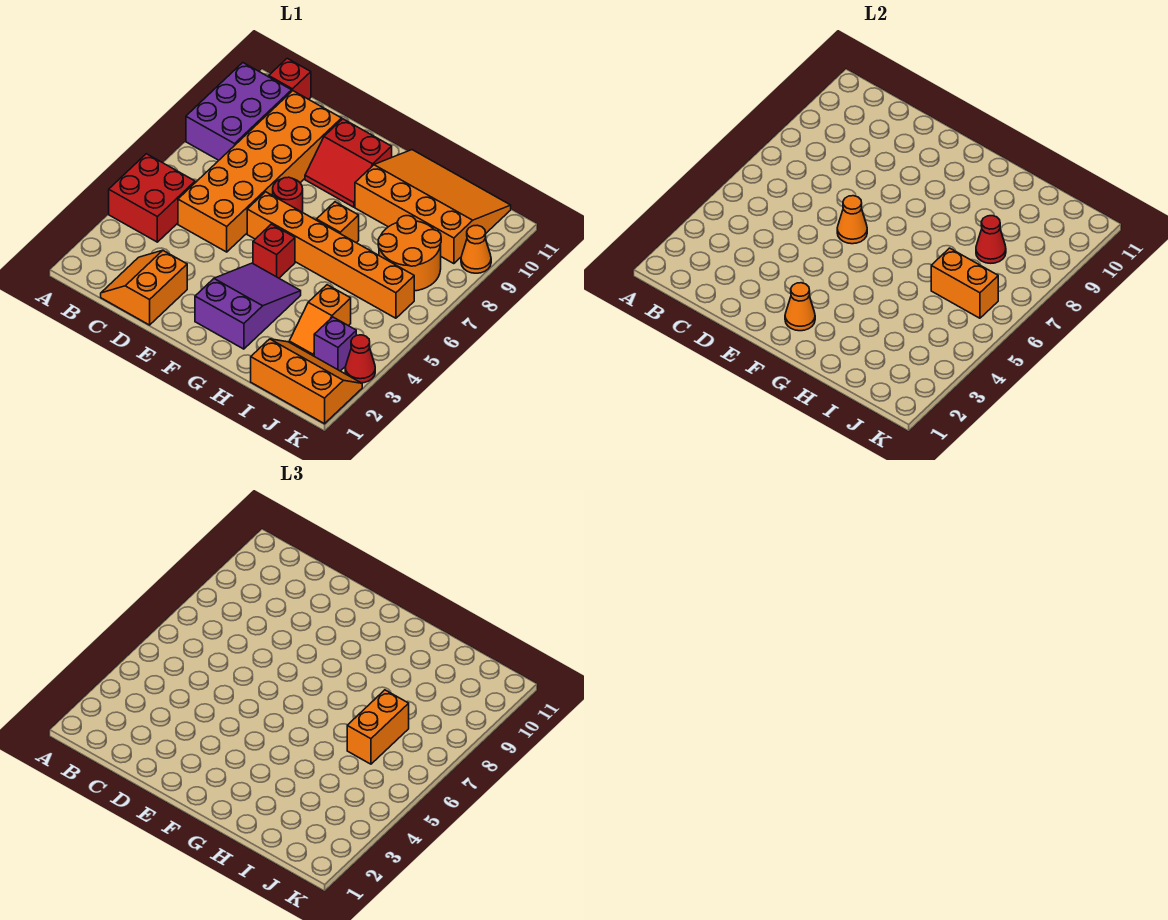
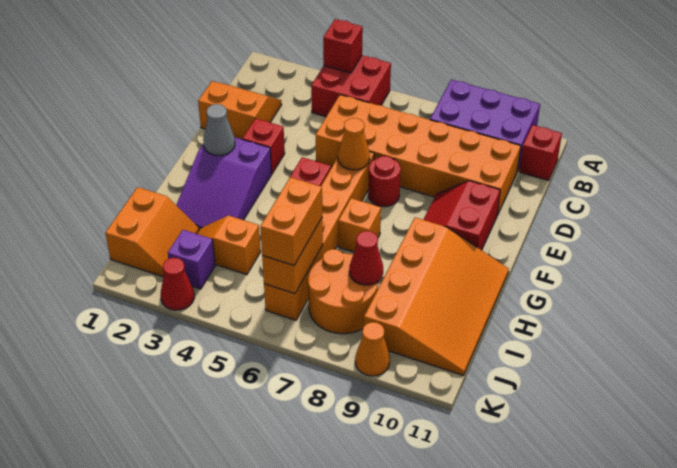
none -> red brick A4 level 2
none -> red brick E3 level 1
purple slope F2:G4 level 1 top 2 -> purple slope F2:H3 level 1 top F
orange cone F2 level 2 -> grey cone F2 level 2
orange slope I1:K2 level 1 top 1 -> orange slope I1:J2 level 1 top 1
orange brick I6:I7 level 3 -> orange brick I6:J6 level 3

